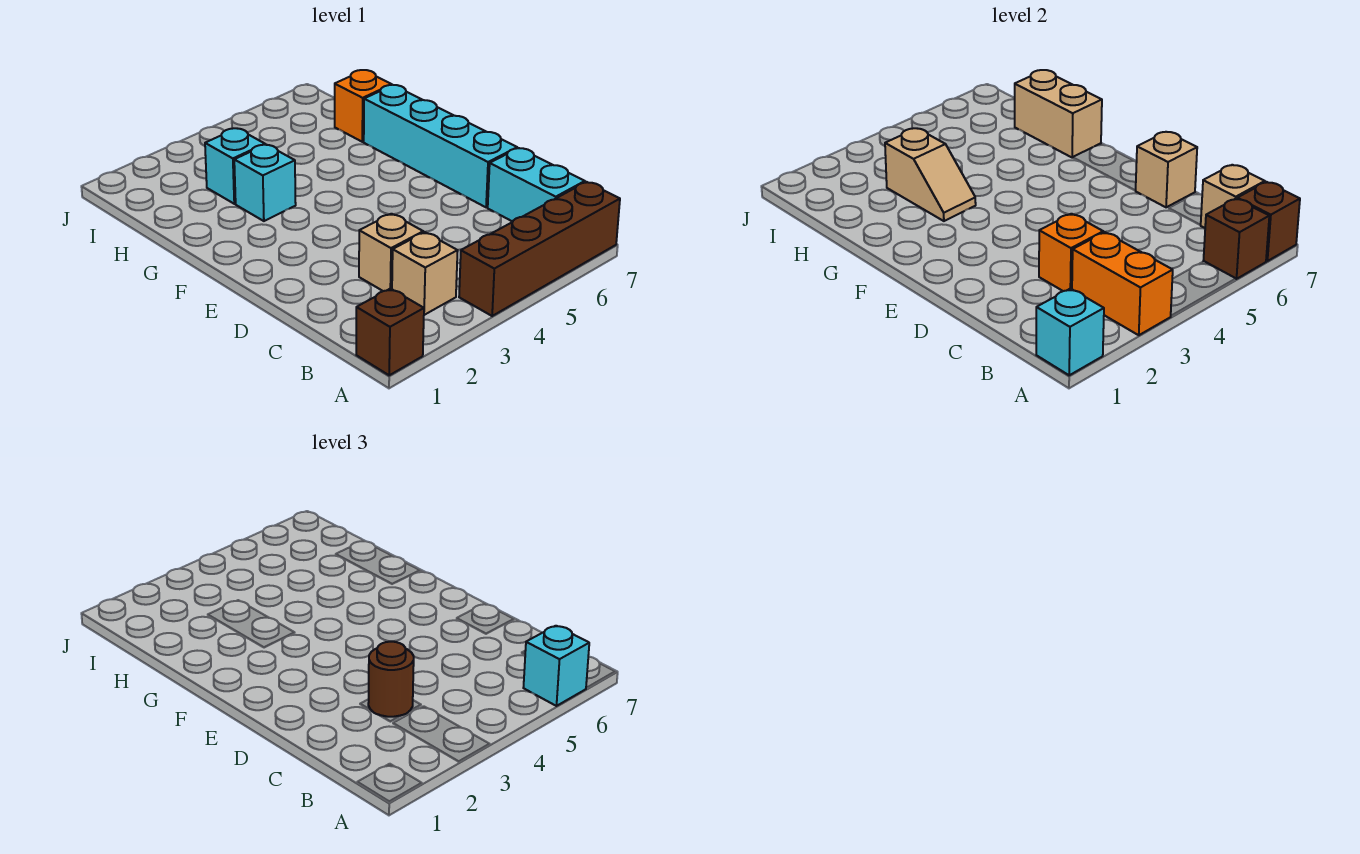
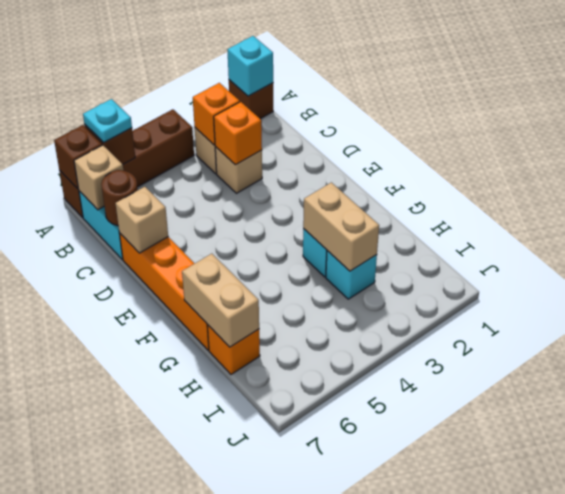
orange brick A3:B3 level 2 -> orange brick B3 level 2
cyan brick A6 level 3 -> cyan plate A6 level 3
brown round brick C3 level 3 -> brown round brick C7 level 2
cyan brick D7:G7 level 1 -> orange brick D7:G7 level 1
tan slope G3:H3 level 2 top H -> tan brick G3:H3 level 2

